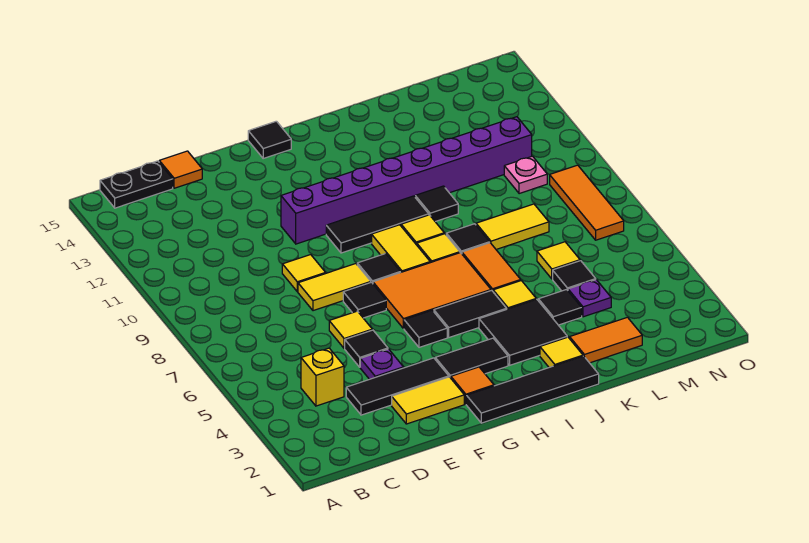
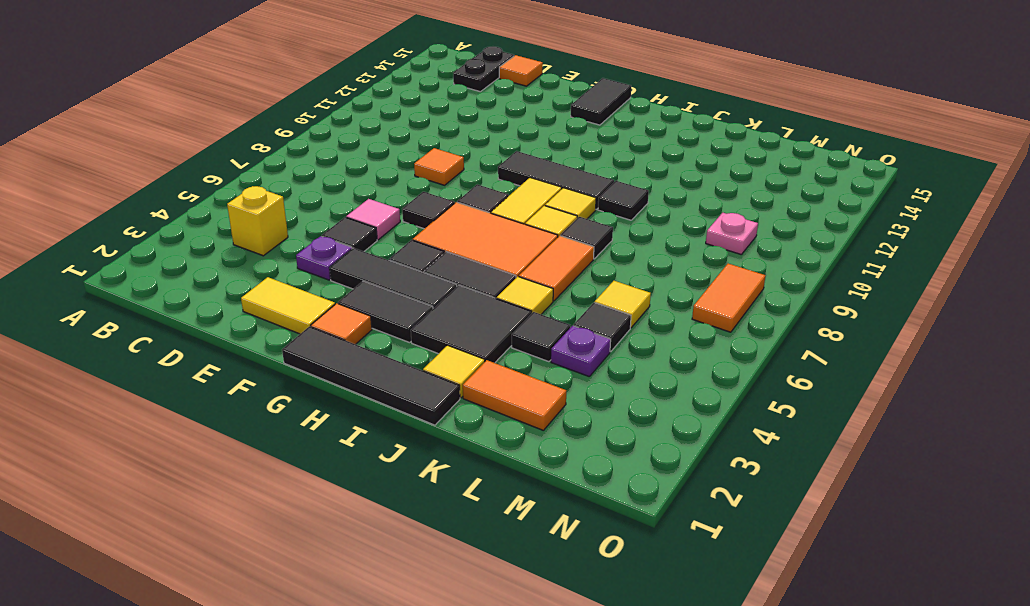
black plate B15:C15 level 1 -> black plate C14:C15 level 1
black tile D3:F3 level 1 -> black tile F4:H4 level 1
yellow tile E6 level 1 -> pink tile E6 level 1
yellow tile E8:F8 level 1 -> none
yellow tile E9 level 1 -> orange tile E9 level 1
purple brick F11:M11 level 1 -> none
black tile G15 level 1 -> black tile G14:G15 level 1
yellow tile K8:L8 level 1 -> none
orange tile N7:N9 level 1 -> orange tile N7:N8 level 1

